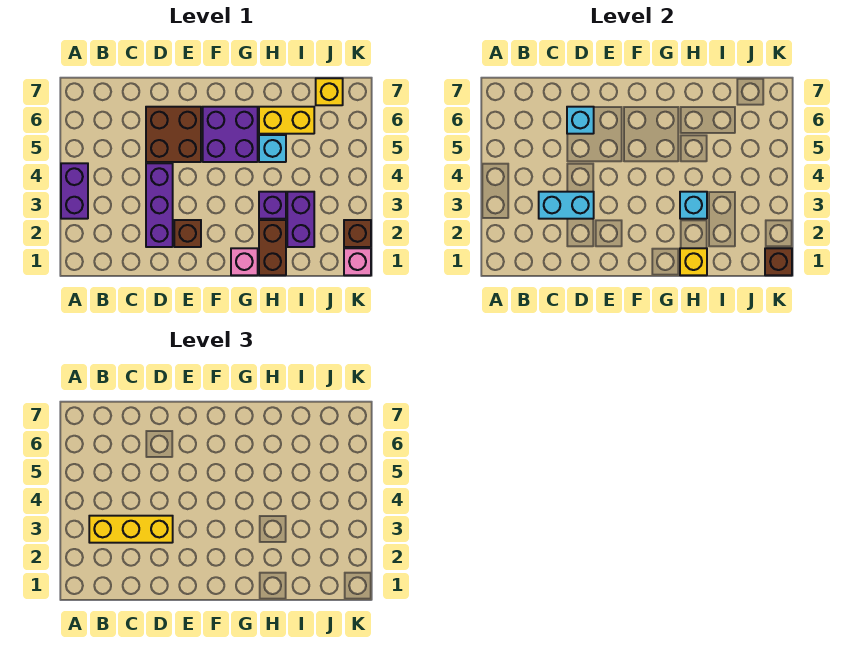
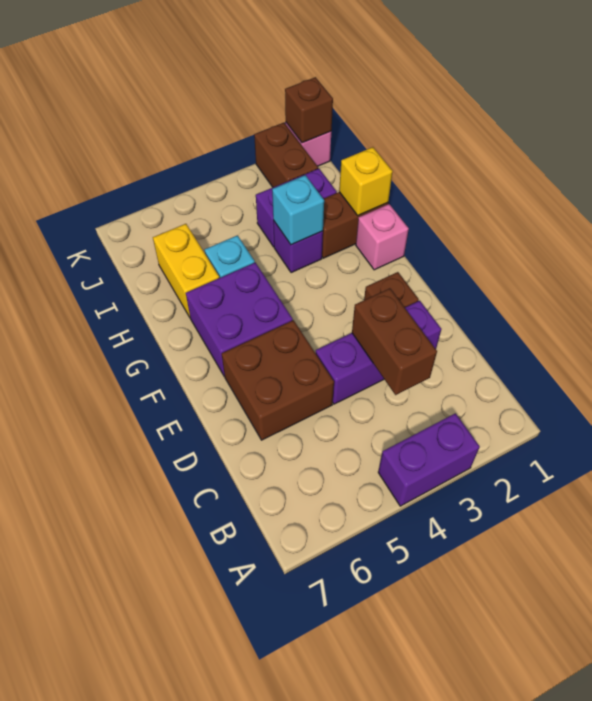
yellow brick B3:D3 level 3 -> none
cyan brick C3:D3 level 2 -> brown brick C3:D3 level 2
cyan brick D6 level 2 -> none
yellow brick J7 level 1 -> none
brown brick K2 level 1 -> brown brick J2:K2 level 1

